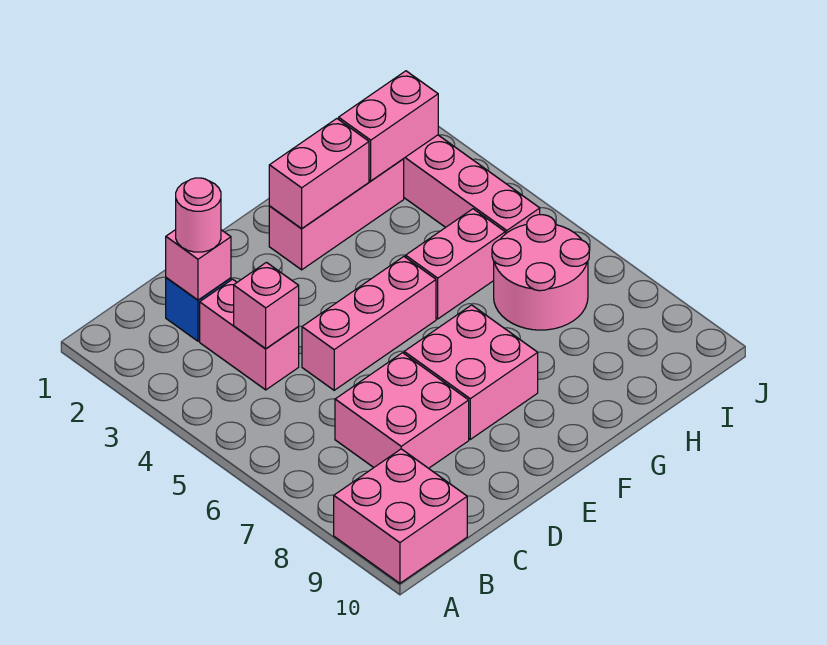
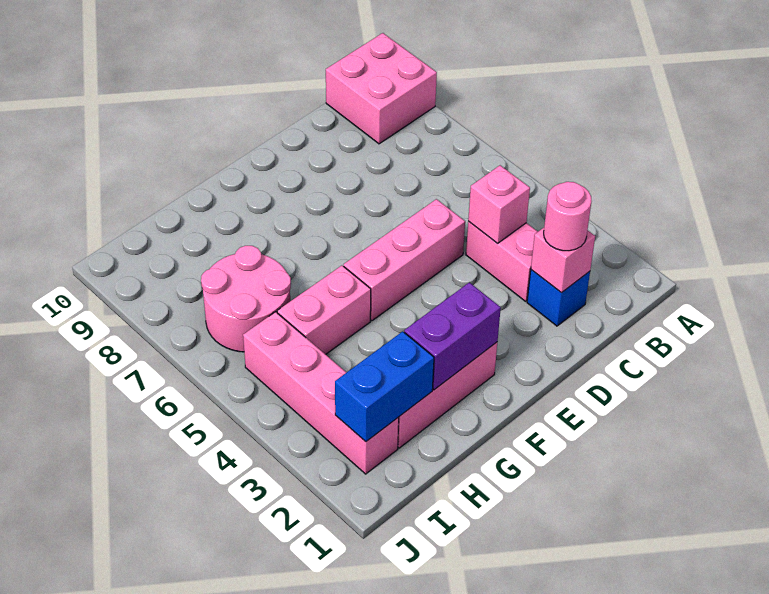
pink brick C7:D8 level 1 -> none
pink brick E7:F8 level 1 -> none
pink brick F2:G2 level 2 -> purple brick F2:G2 level 2
pink brick H2:I2 level 2 -> blue brick H2:I2 level 2

